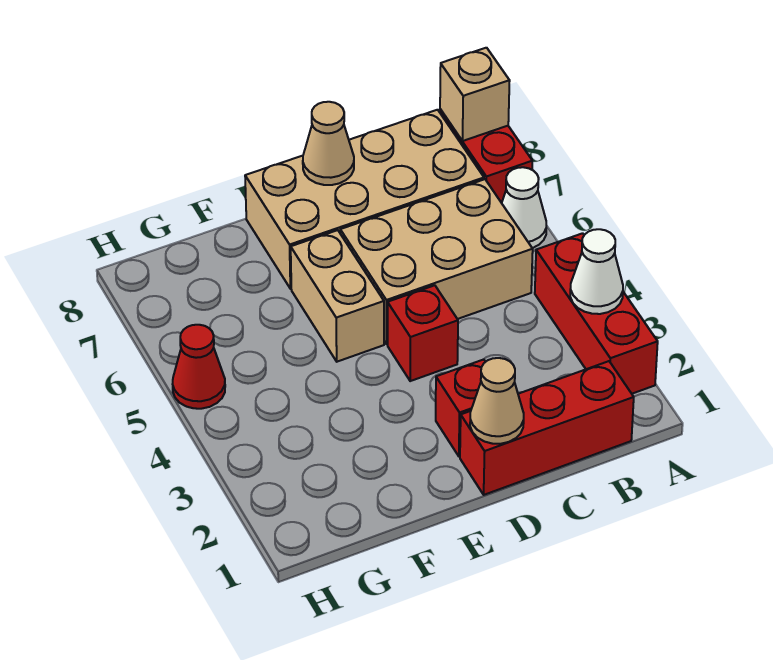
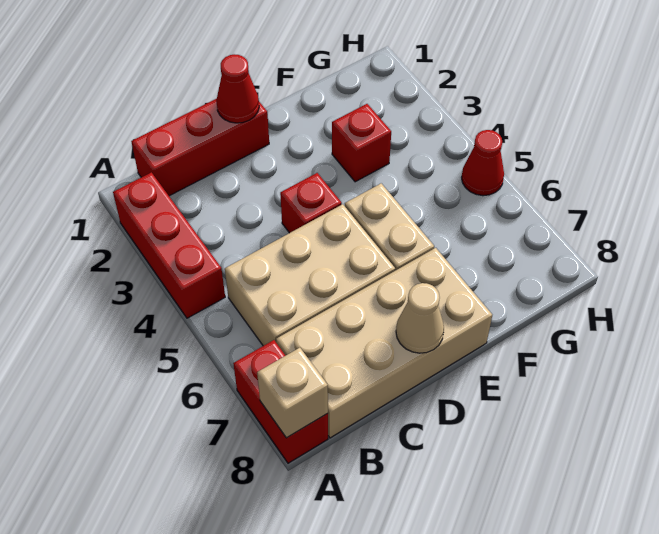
white cone A3 level 2 -> none
white cone A6 level 1 -> none
tan cone D1 level 2 -> red cone D1 level 2
red brick D2 level 1 -> red brick F3 level 1

